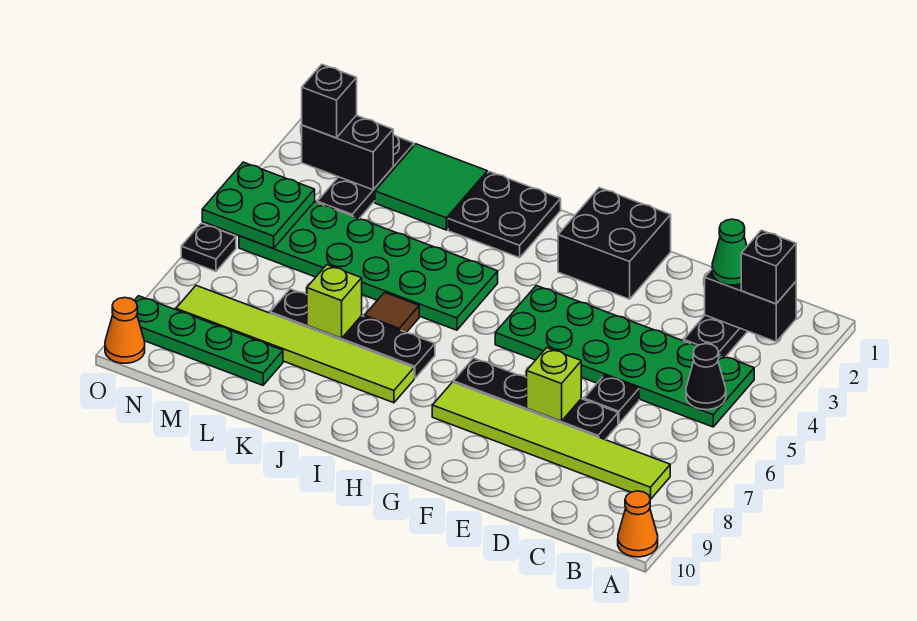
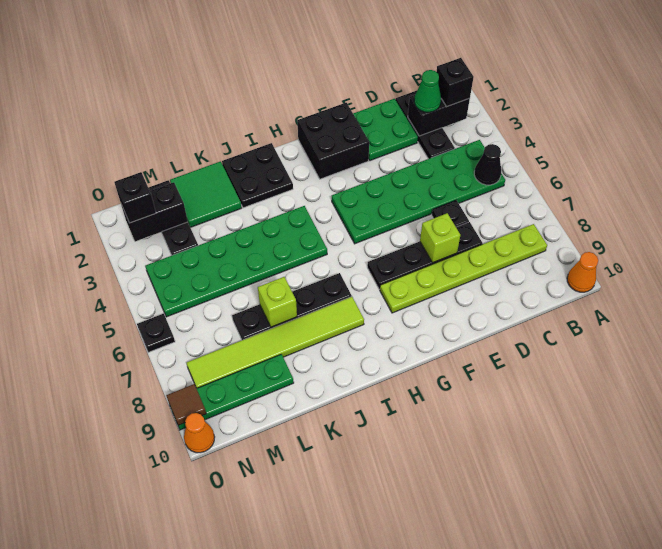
lime tile B8:G8 level 1 -> lime plate B8:G8 level 1
brown tile J6 level 1 -> brown tile O9 level 2
green plate N4:O5 level 2 -> green plate D1:E2 level 1

